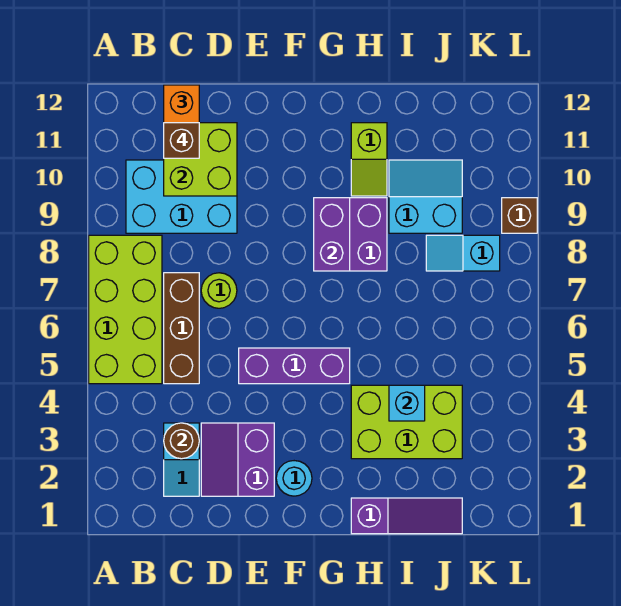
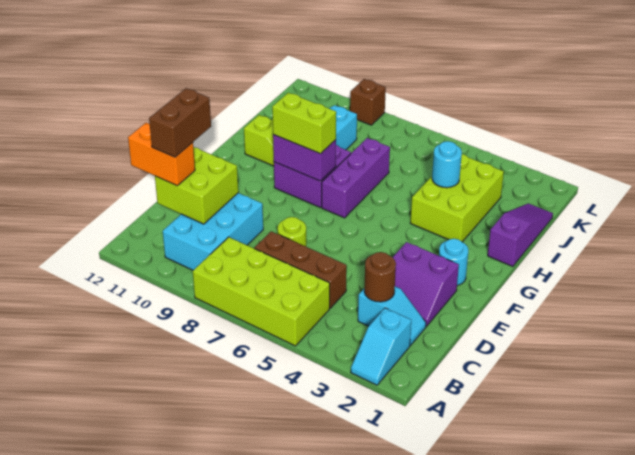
brown brick C11 level 4 -> brown brick C11:D11 level 4
purple brick E5:G5 level 1 -> purple brick G7:I7 level 1
none -> lime brick G8:G9 level 3
cyan brick I4 level 2 -> cyan round brick I4 level 2
cyan slope J8:K8 level 1 top K -> cyan slope A2:B2 level 1 top B

